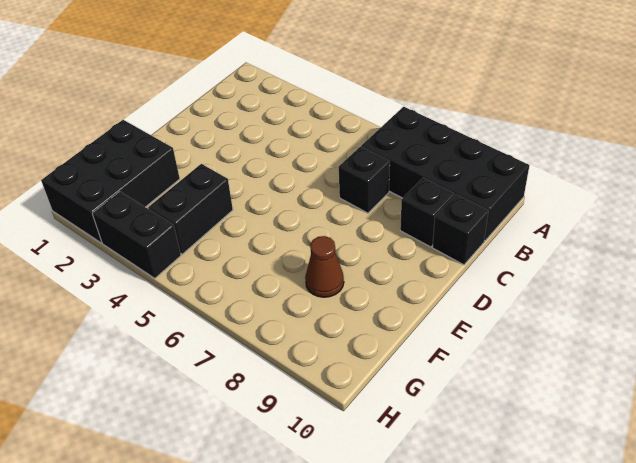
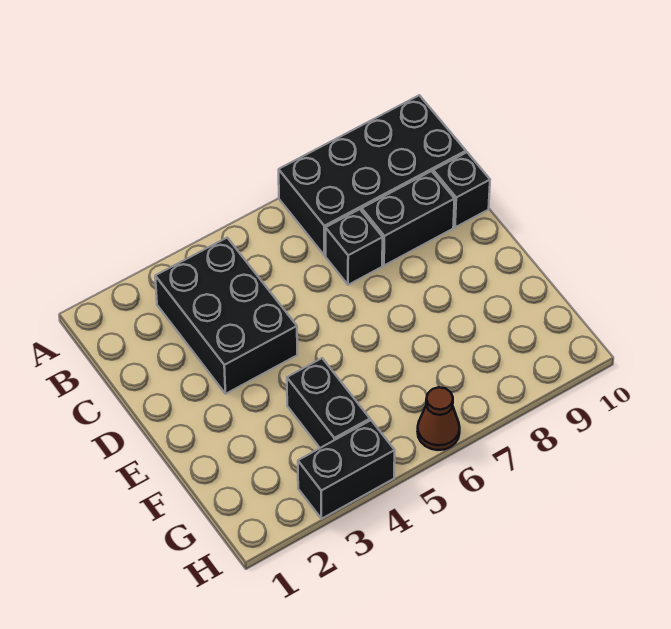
black brick C9 level 1 -> black brick C8:C9 level 1
black brick F1:H2 level 1 -> black brick B3:D4 level 1
brown cone F8 level 1 -> brown cone H6 level 1

